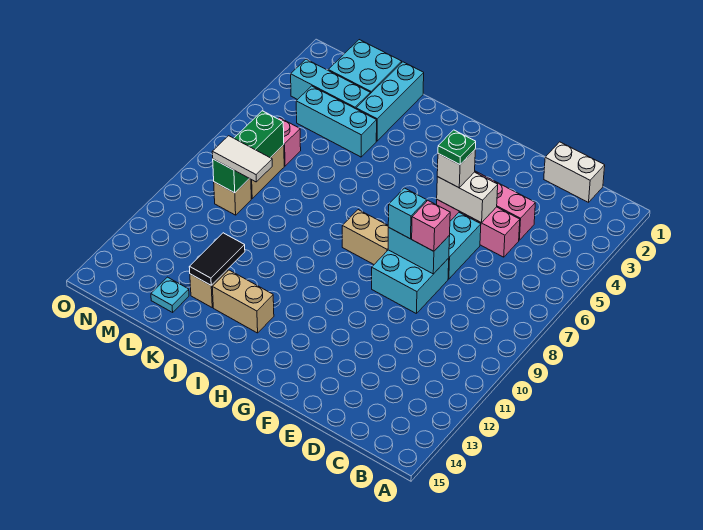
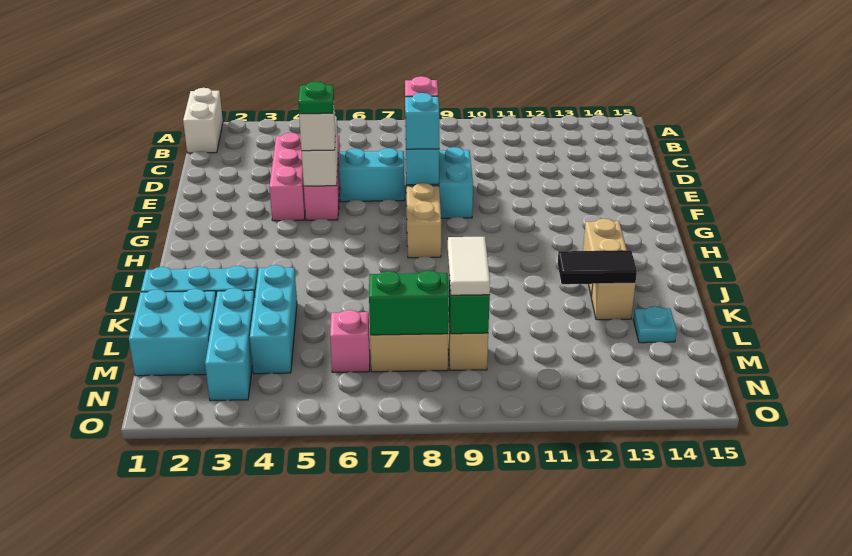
white brick C1:D1 level 1 -> white brick A1:B1 level 1

